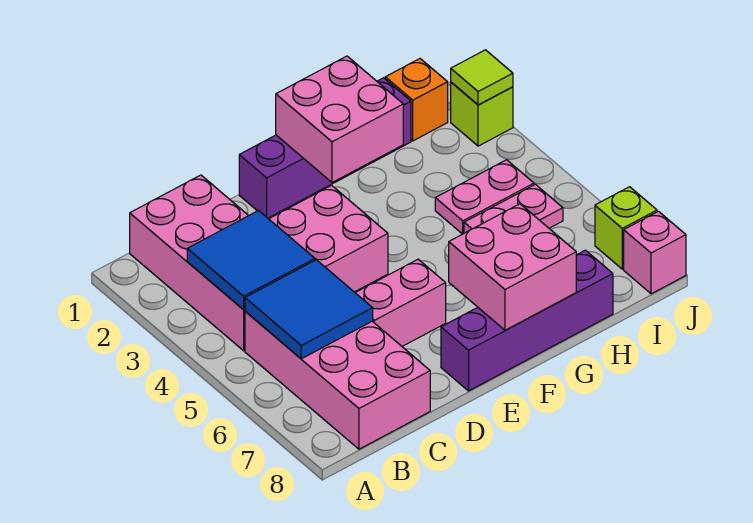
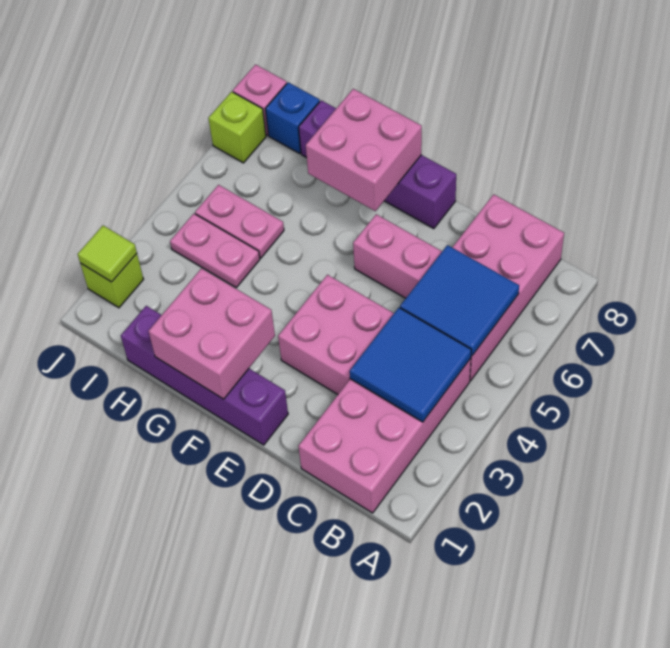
orange brick I1 level 1 -> none
none -> blue brick I8 level 1

